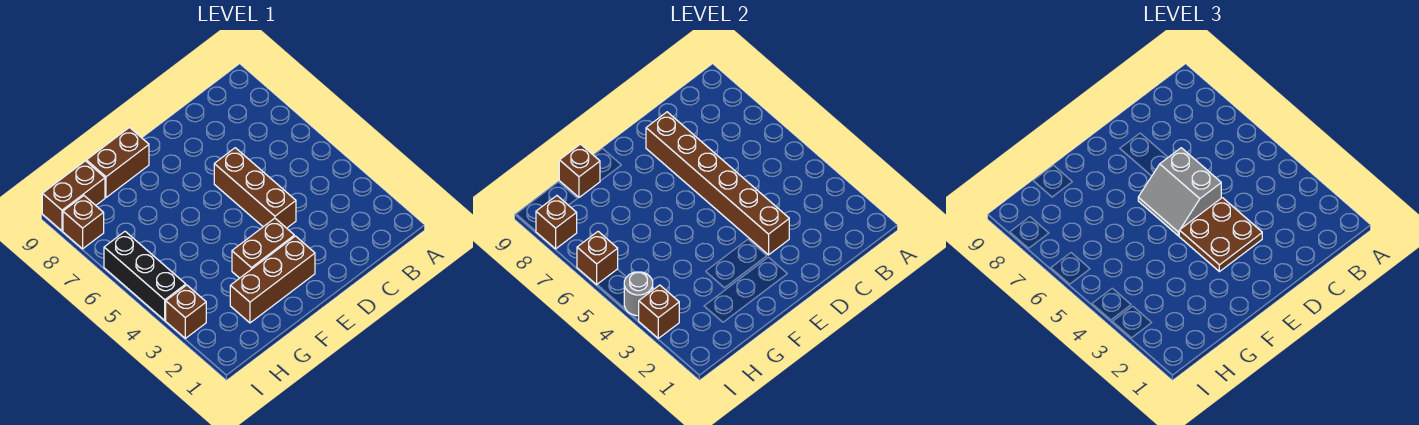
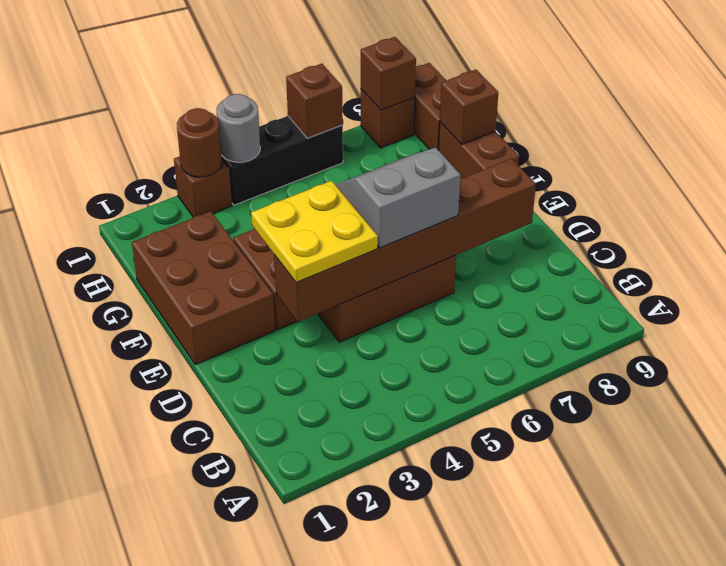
brown plate D3:E4 level 3 -> yellow plate D3:E4 level 3
brown brick E2:G2 level 1 -> brown brick E1:G2 level 1
brown brick I3 level 2 -> brown round brick I3 level 2

